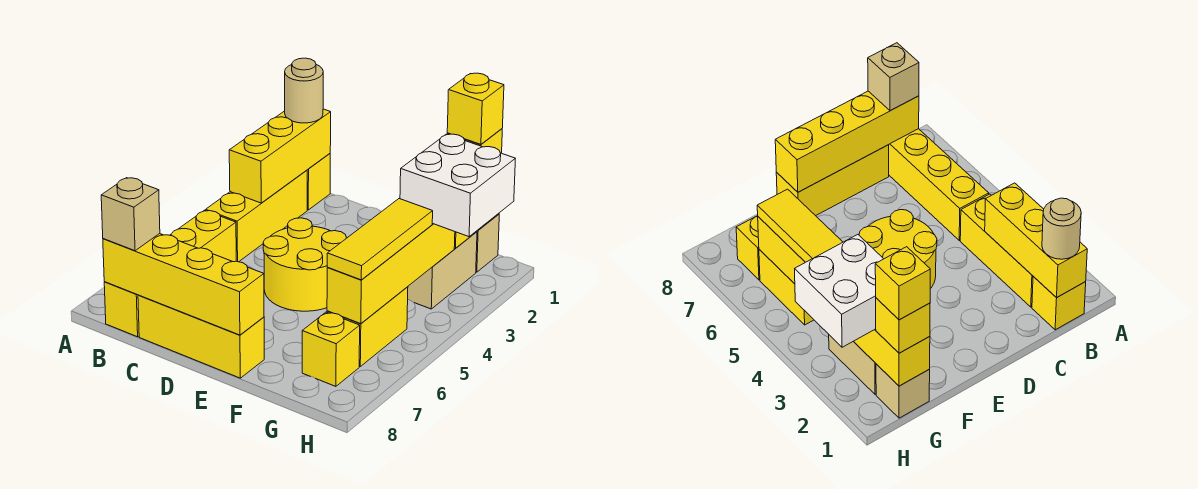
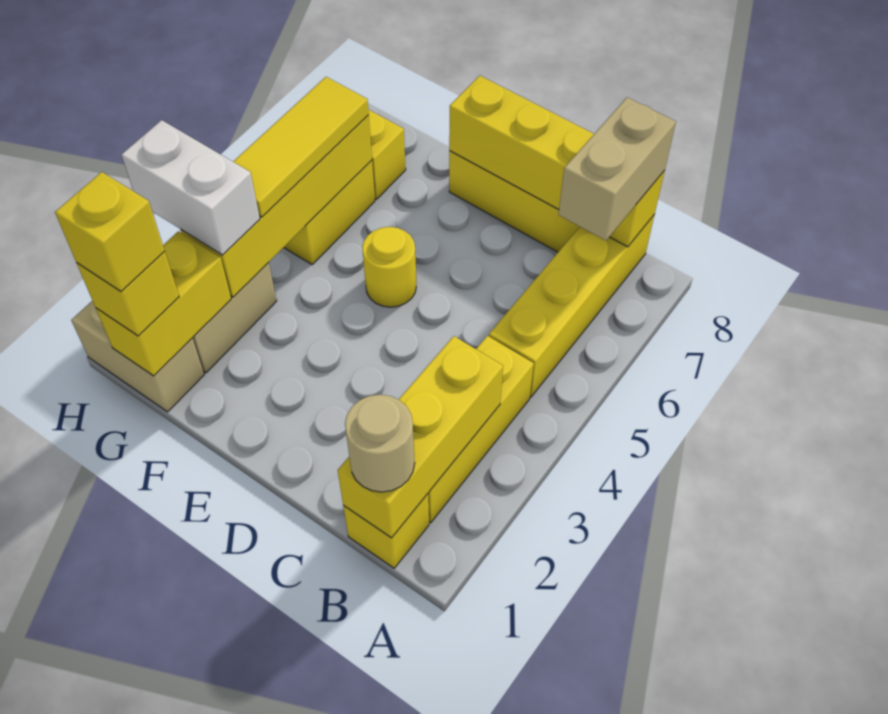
tan brick B8 level 3 -> tan brick B7:B8 level 3
yellow round brick D4:E5 level 1 -> yellow round brick E5 level 1
tan brick G1 level 1 -> tan brick G1:H1 level 1
white brick G2:H3 level 3 -> white brick G3:H3 level 3

